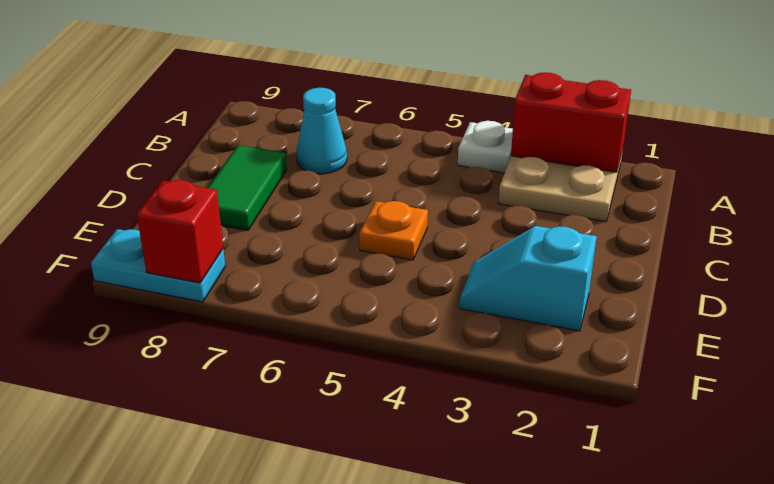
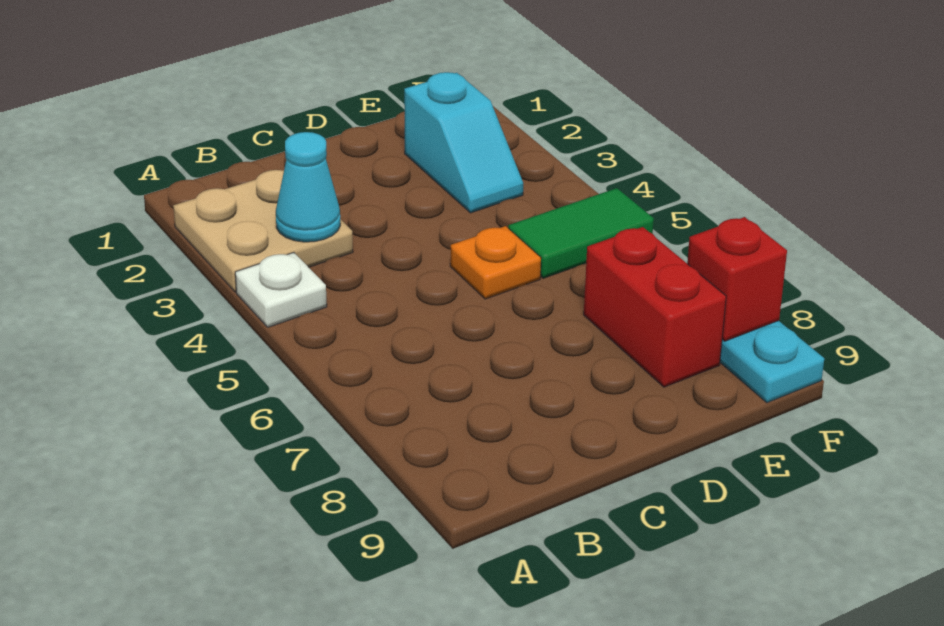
red brick A2:A3 level 2 -> red brick E7:E8 level 1
cyan cone B7 level 1 -> cyan cone B3 level 2
green tile C8:D8 level 1 -> green tile E5:F5 level 1

